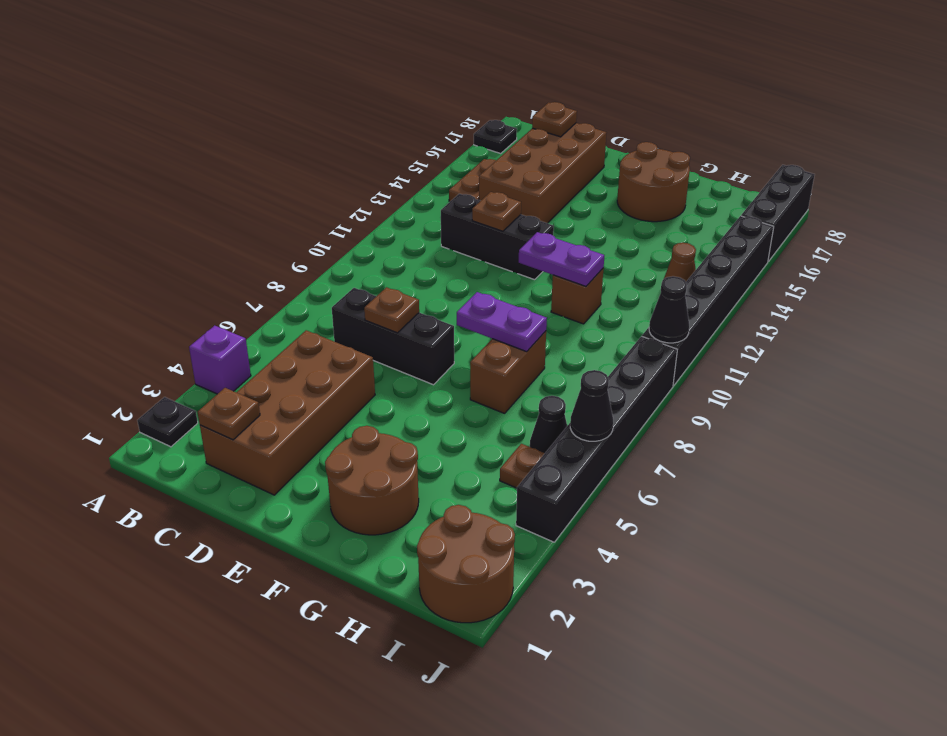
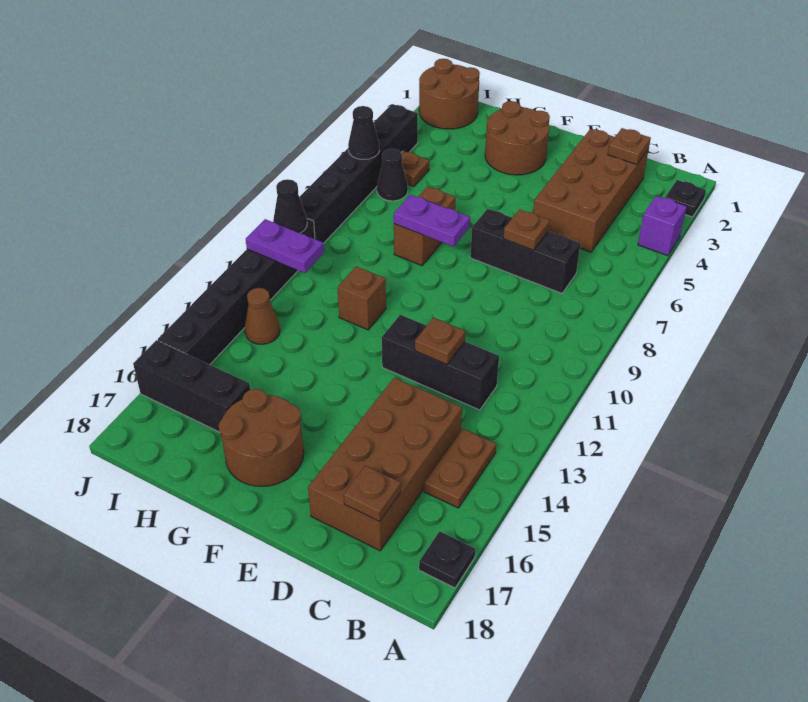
purple plate F11:G11 level 2 -> purple plate I11:J11 level 2
black brick J16:J18 level 1 -> black brick H16:J16 level 1

